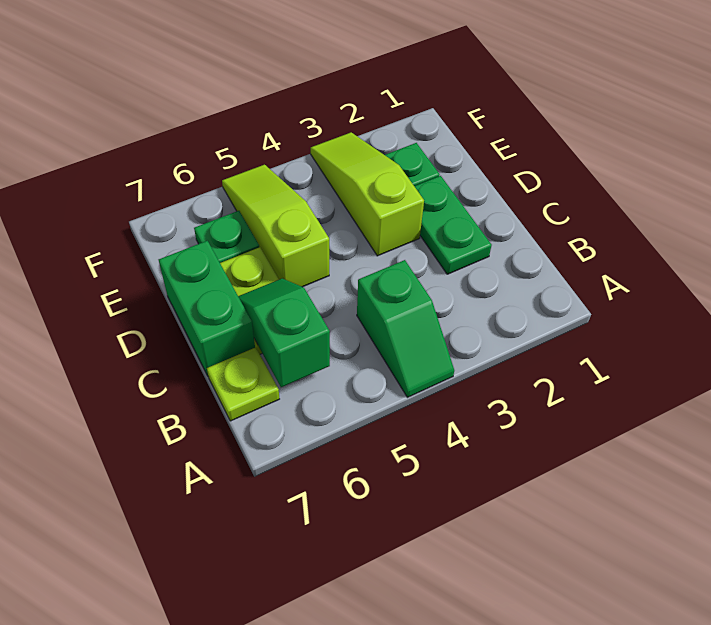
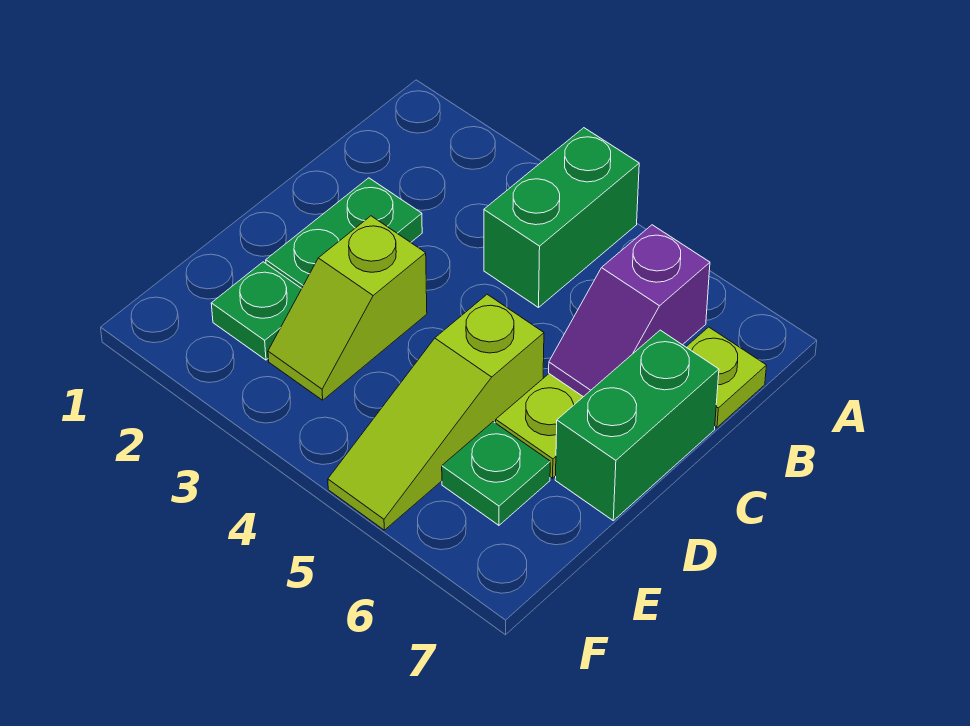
green slope A4:B4 level 1 top B -> green brick A4:B4 level 1
green slope B6:C6 level 2 top B -> purple slope B6:C6 level 2 top B
lime slope D3:F3 level 1 top D -> lime slope D3:E3 level 1 top D

